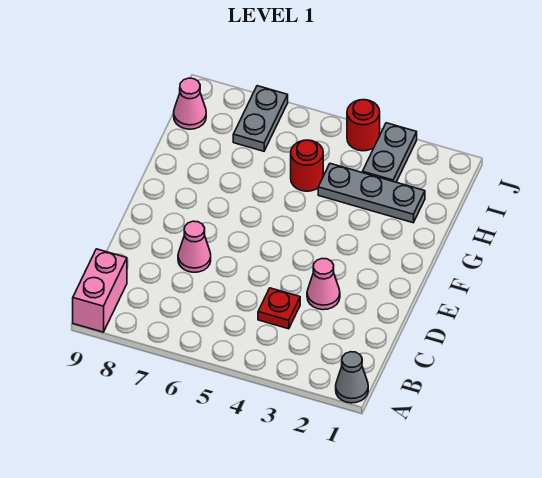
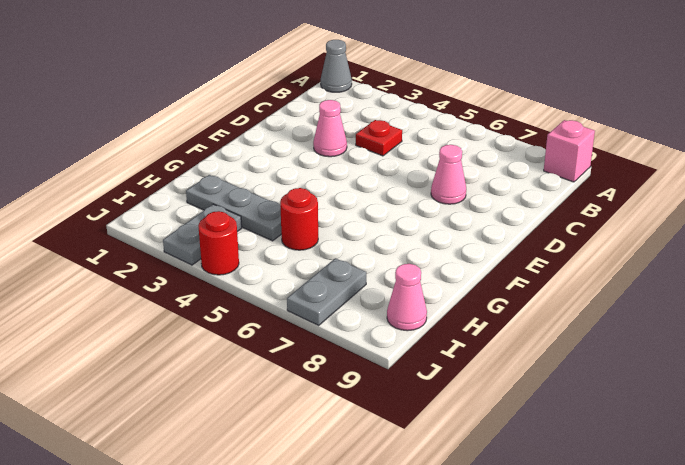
pink brick A9:B9 level 1 -> pink brick A9 level 1

